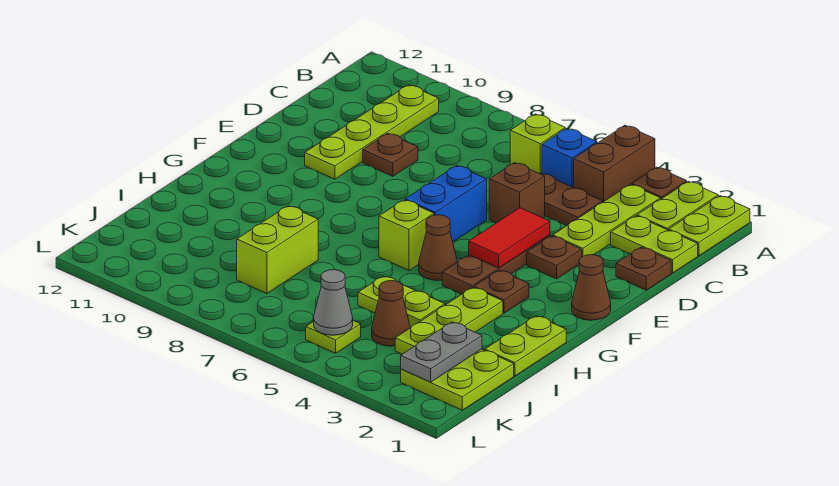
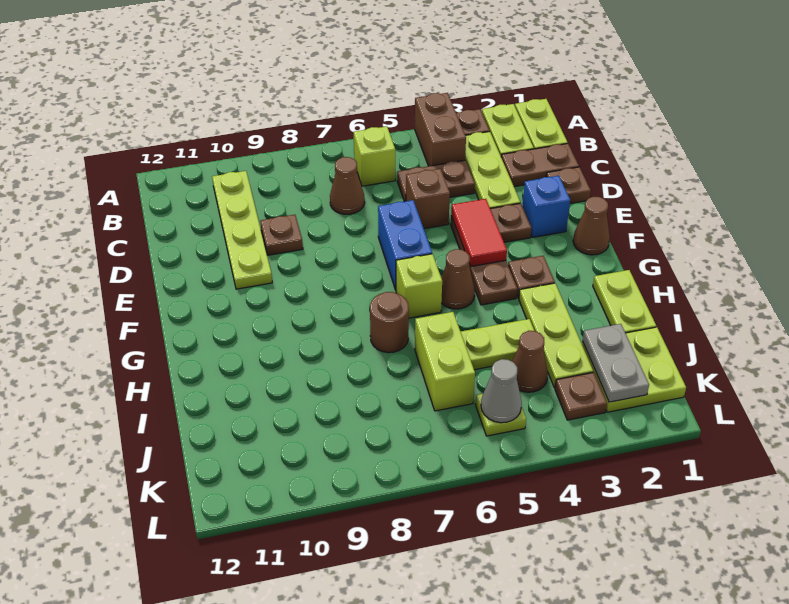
blue brick B5 level 1 -> blue brick E2 level 1
lime plate C1:C2 level 1 -> brown plate C1:C2 level 1
none -> brown cone C7 level 1
none -> brown round brick H7 level 1
lime brick I8:J8 level 1 -> lime brick I6:J6 level 1
none -> brown plate K3 level 1

